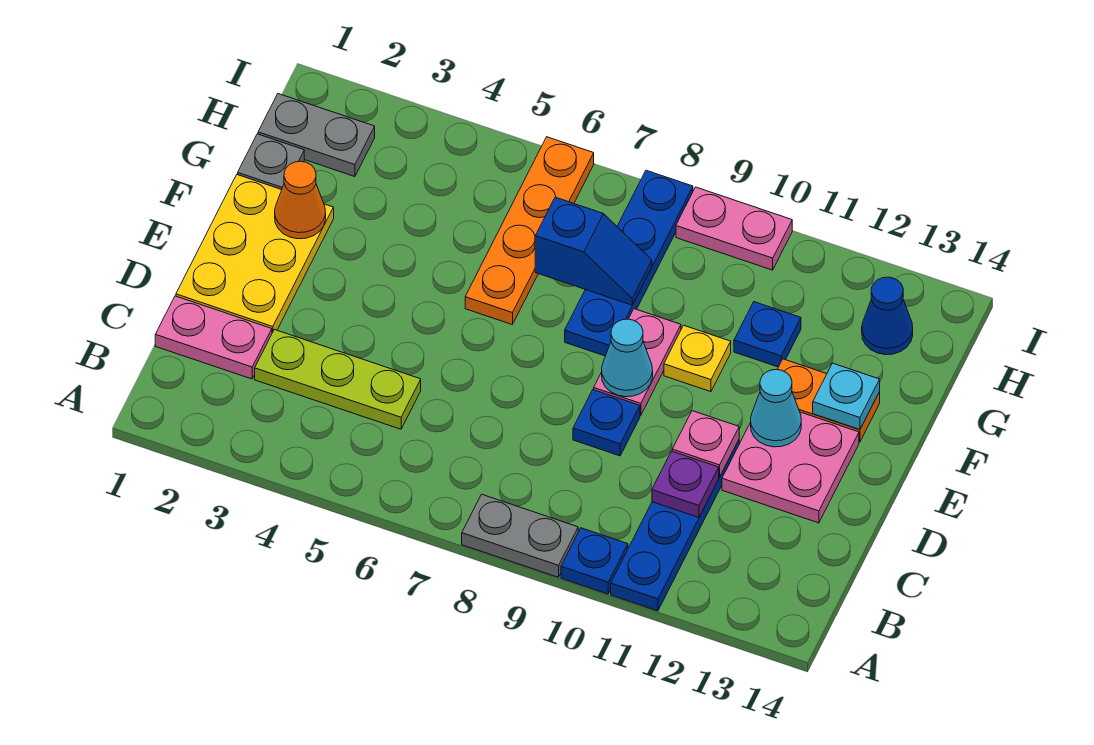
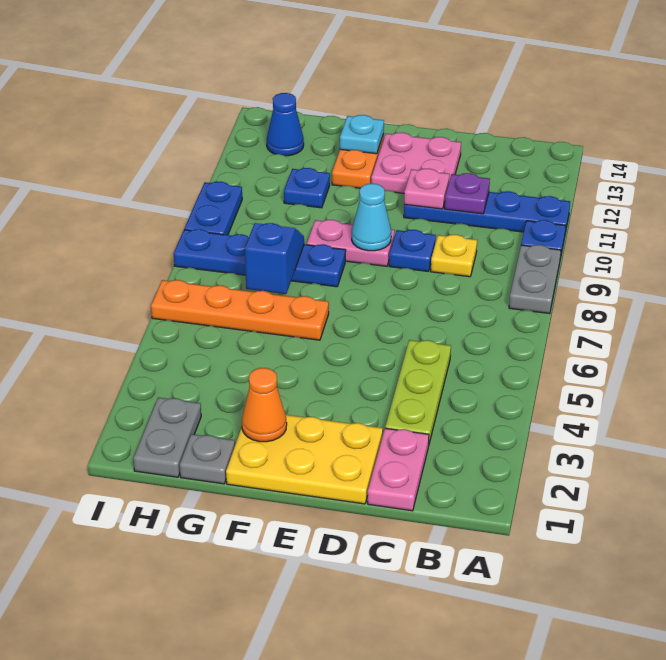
cyan cone E12 level 2 -> none
yellow plate F10 level 1 -> yellow plate C9 level 1
pink plate I9:I10 level 1 -> blue plate I9:I10 level 1

